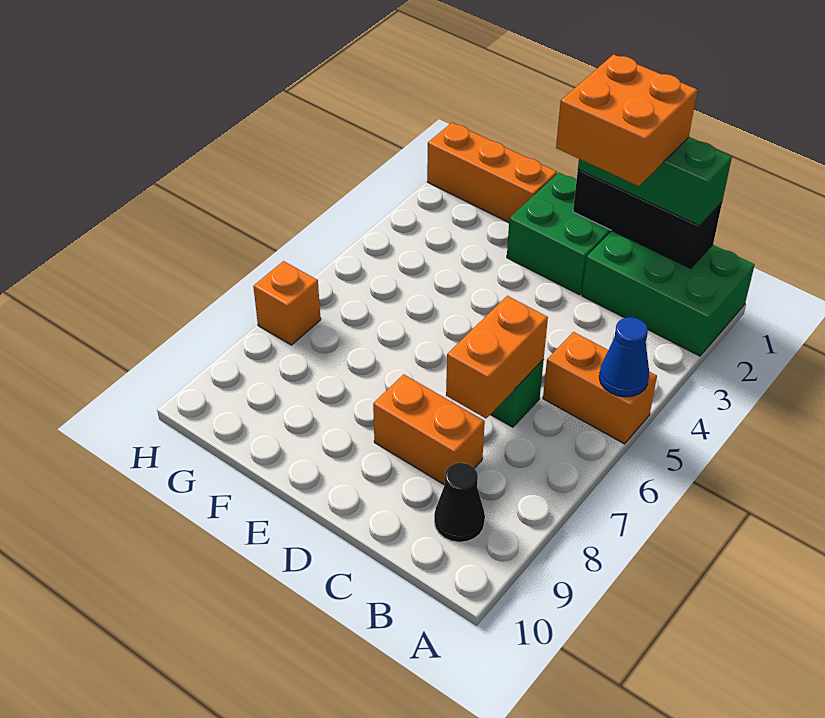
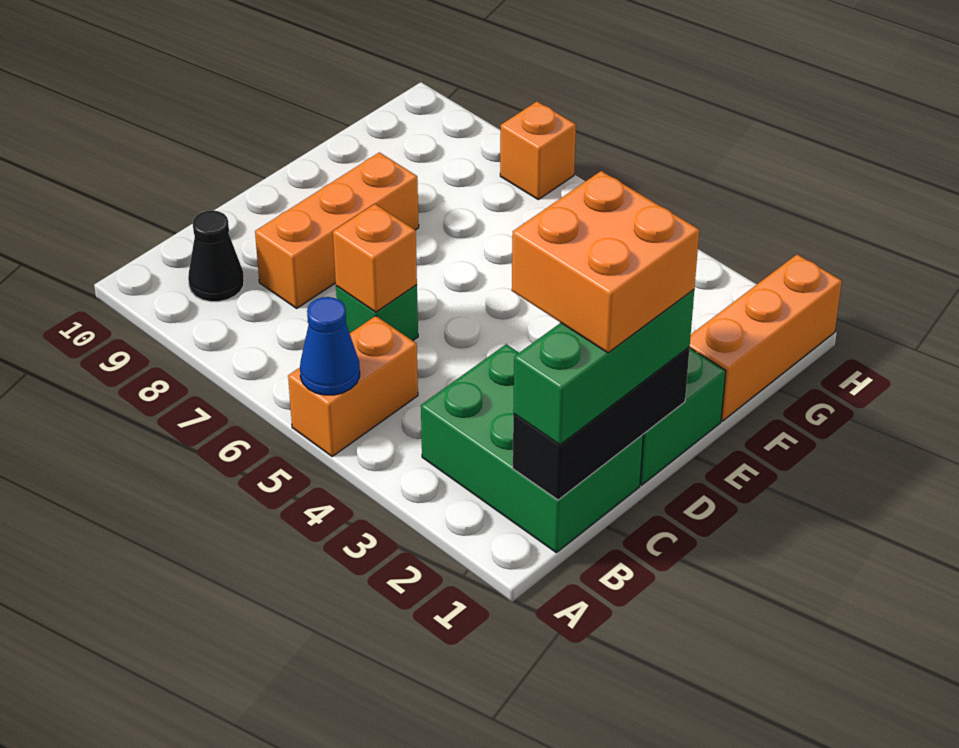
green brick A1:C2 level 1 -> green brick B1:C3 level 1
orange brick C6:C7 level 2 -> orange brick C6 level 2
orange brick C8:D8 level 1 -> orange brick C8:E8 level 1

